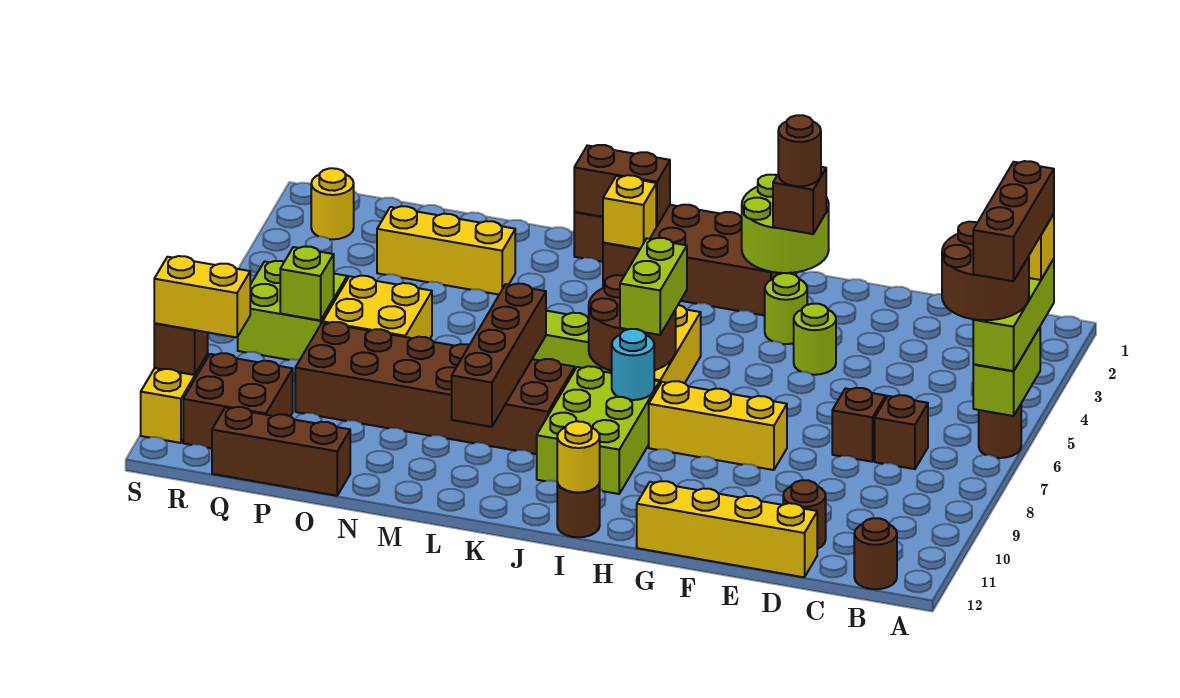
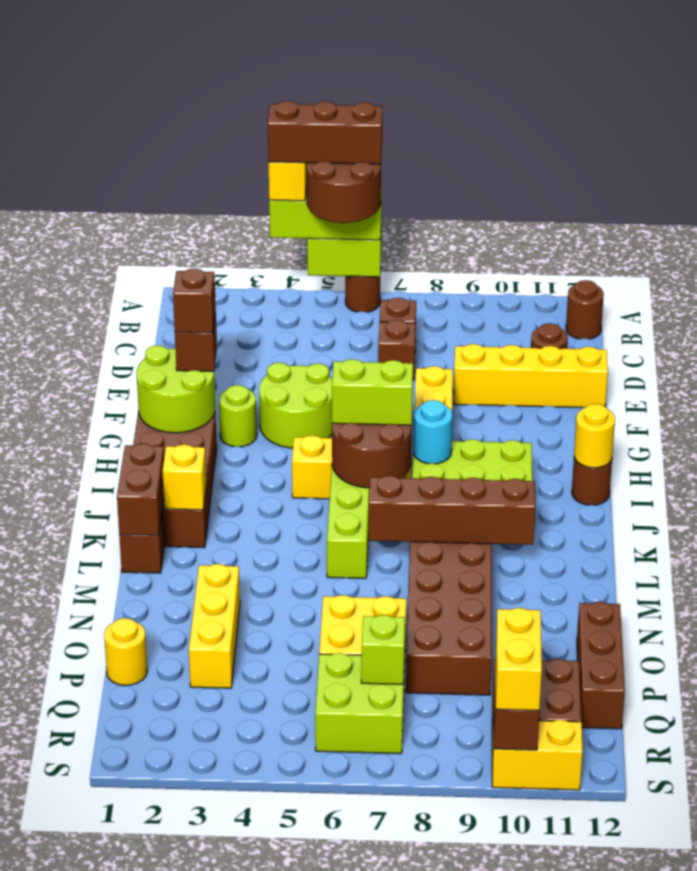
yellow brick D12:G12 level 1 -> yellow brick E9:E12 level 1
lime round brick F4 level 1 -> lime round brick F4:G5 level 1
brown round brick G2 level 4 -> brown brick G2 level 4
yellow round brick R2 level 1 -> yellow round brick P1 level 1

